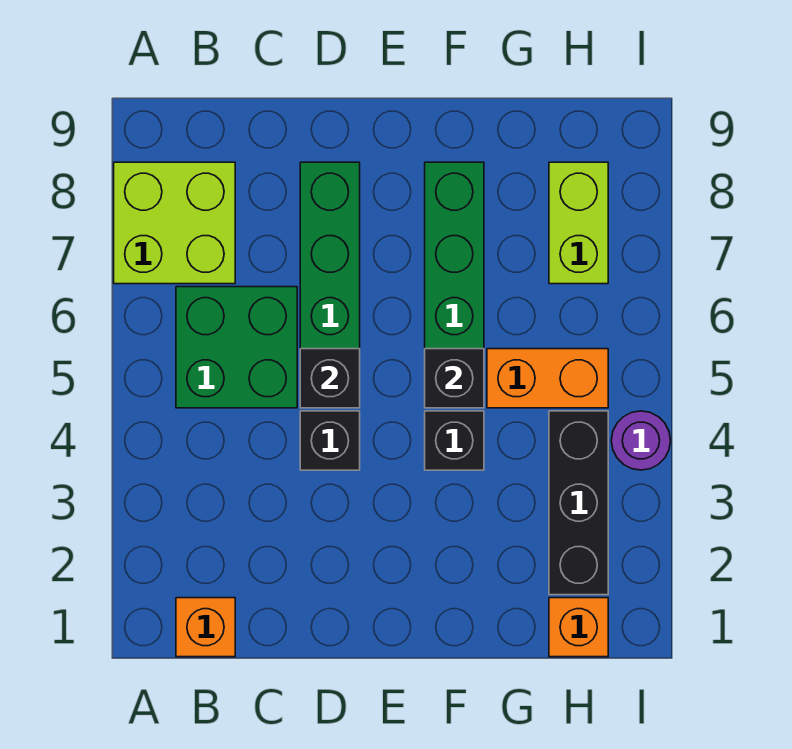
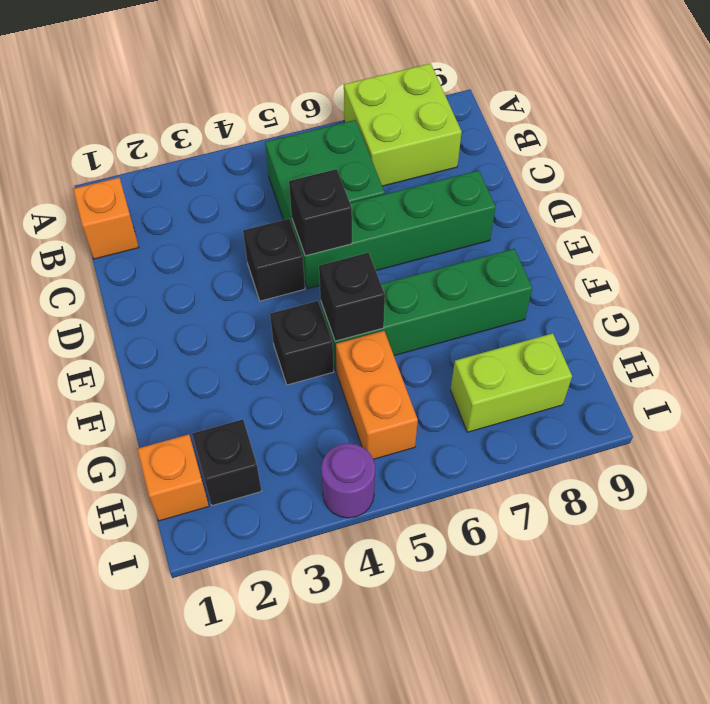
black brick H2:H4 level 1 -> black brick H2 level 1

